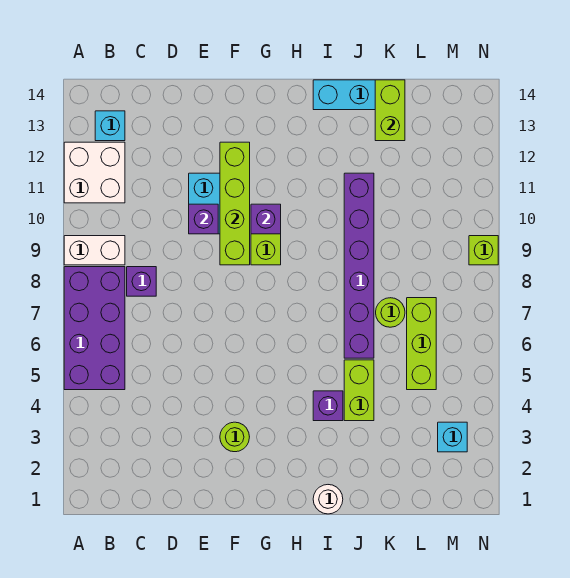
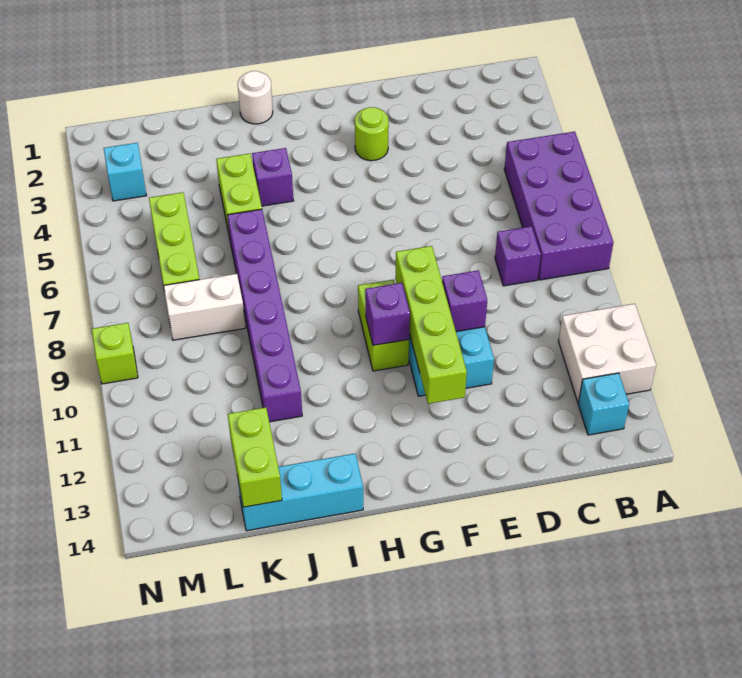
white brick A9:B9 level 1 -> white brick K8:L8 level 1
lime round brick K7 level 1 -> none

